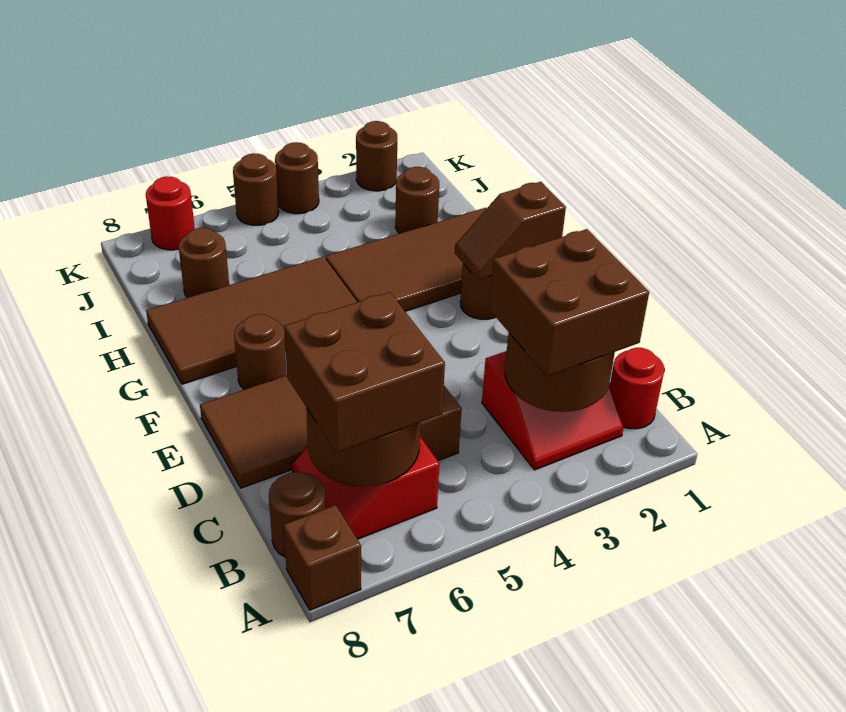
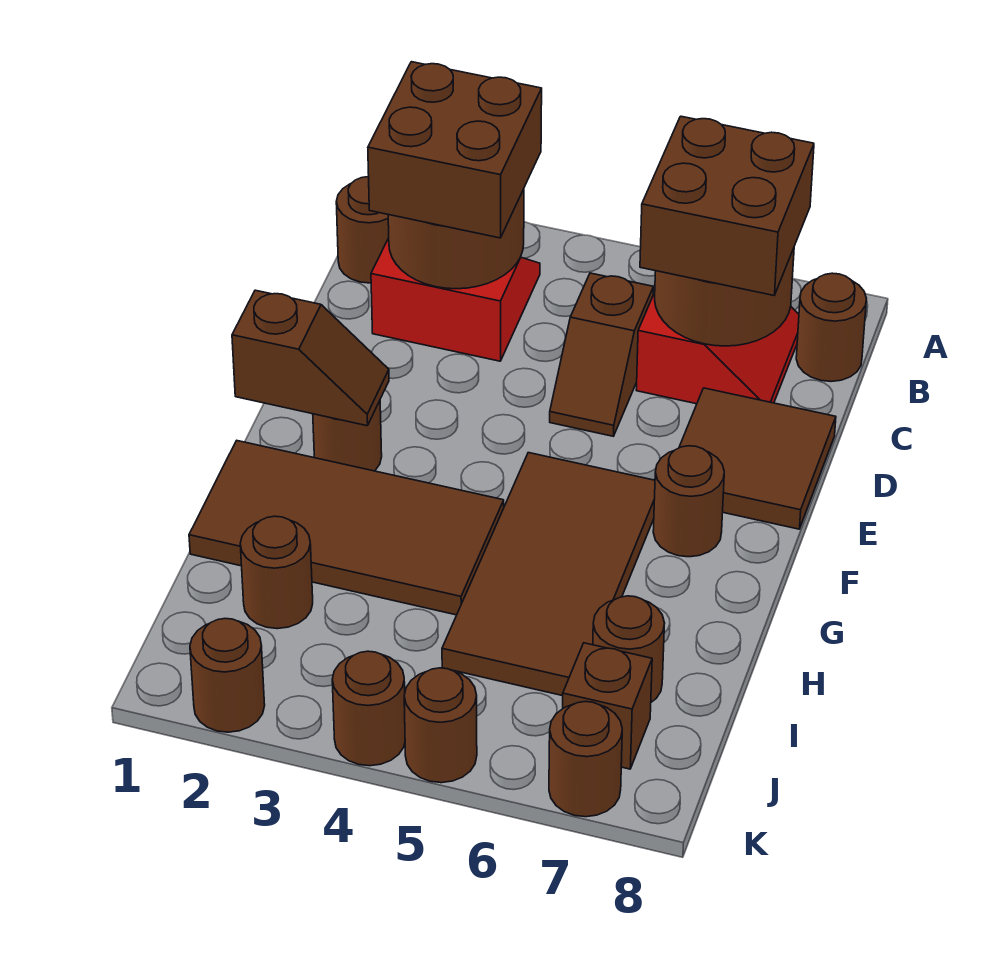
brown brick A8 level 1 -> brown brick J7 level 1
red round brick B1 level 1 -> brown round brick B1 level 1
brown tile G5:H8 level 1 -> brown tile F5:I6 level 1
red round brick K7 level 1 -> brown round brick K7 level 1

